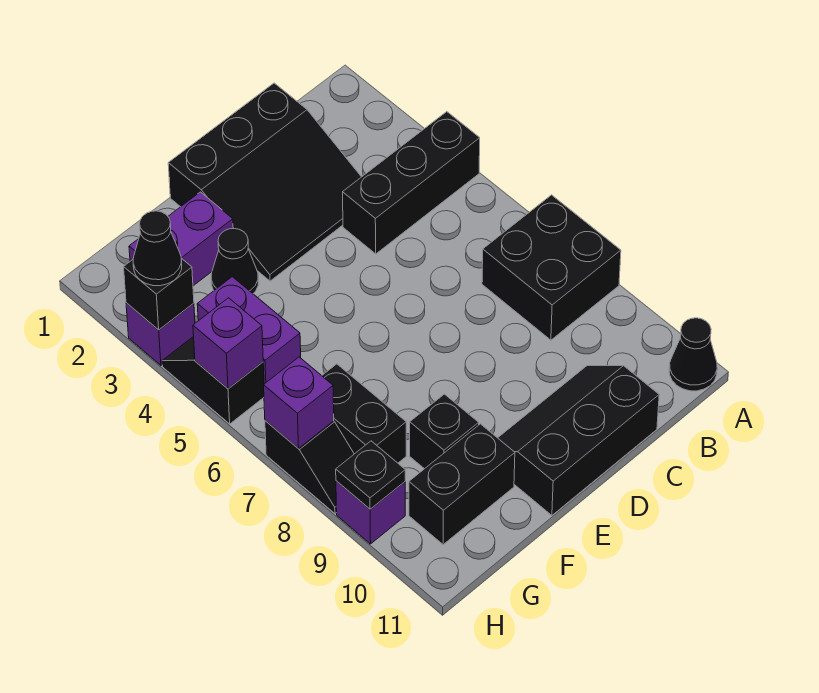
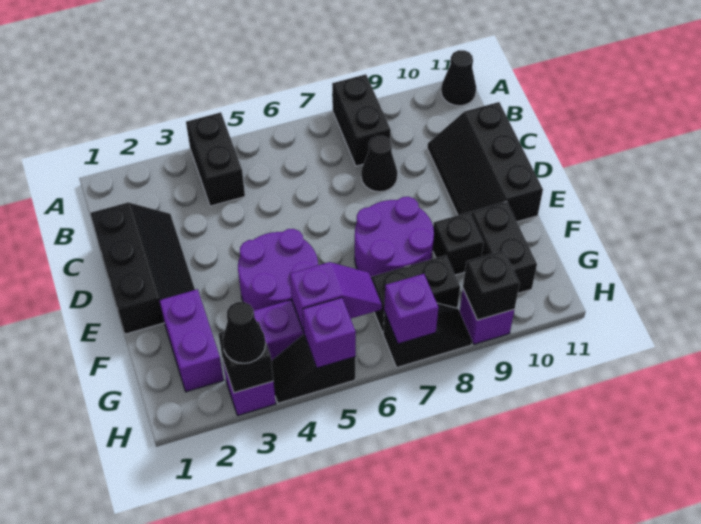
black brick A4:C4 level 1 -> black brick A4:B4 level 1
black brick A7:B8 level 1 -> black brick A8:B8 level 1
black slope C1:E3 level 1 top 1 -> black slope C1:E2 level 1 top 1
none -> purple round brick E4:F5 level 1
none -> purple round brick E7:F8 level 1
black cone F3 level 1 -> black cone C8 level 1
none -> purple slope G5:G6 level 2 top 5
black plate H9 level 2 -> black brick H9 level 2

